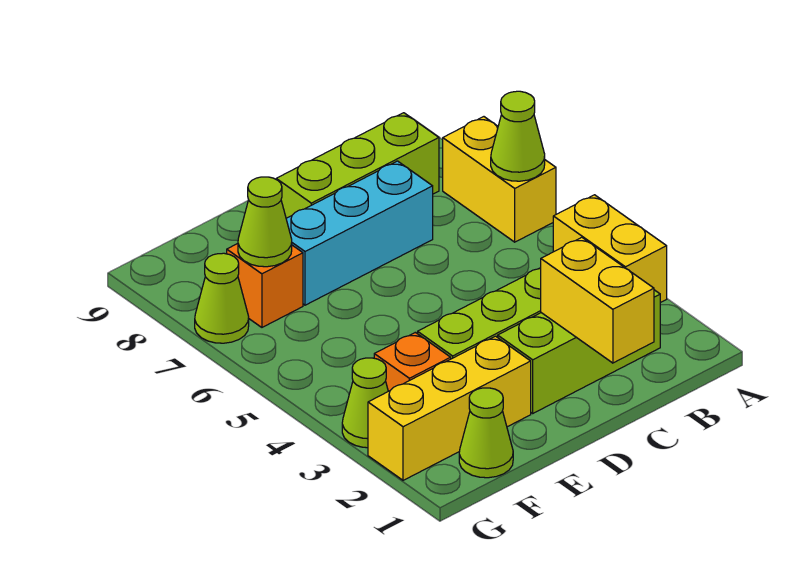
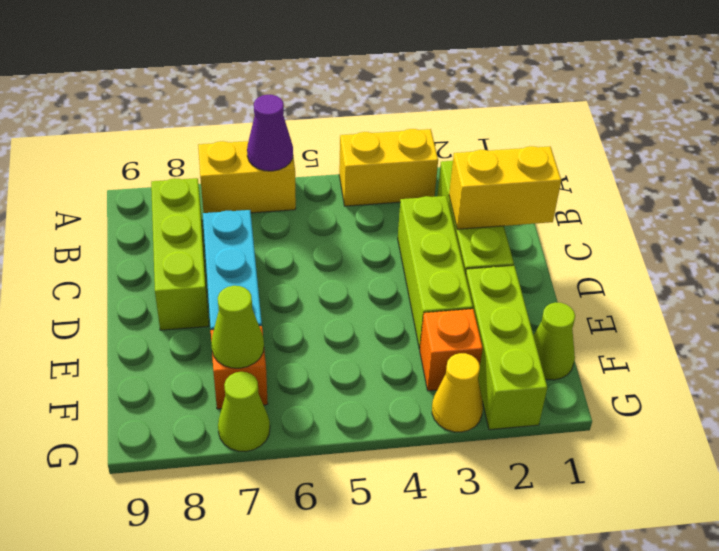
lime cone A6 level 2 -> purple cone A6 level 2
yellow brick E2:G2 level 1 -> lime brick E2:G2 level 1
lime cone G3 level 1 -> yellow cone G3 level 1

